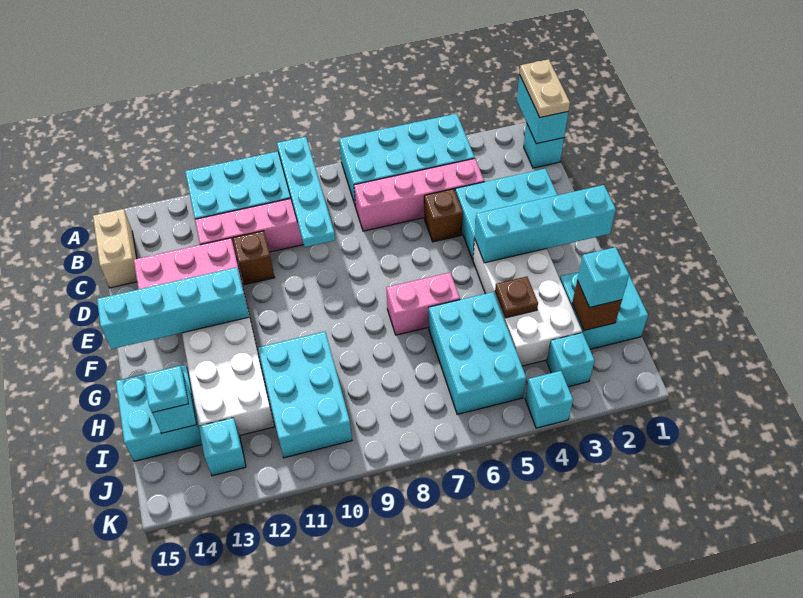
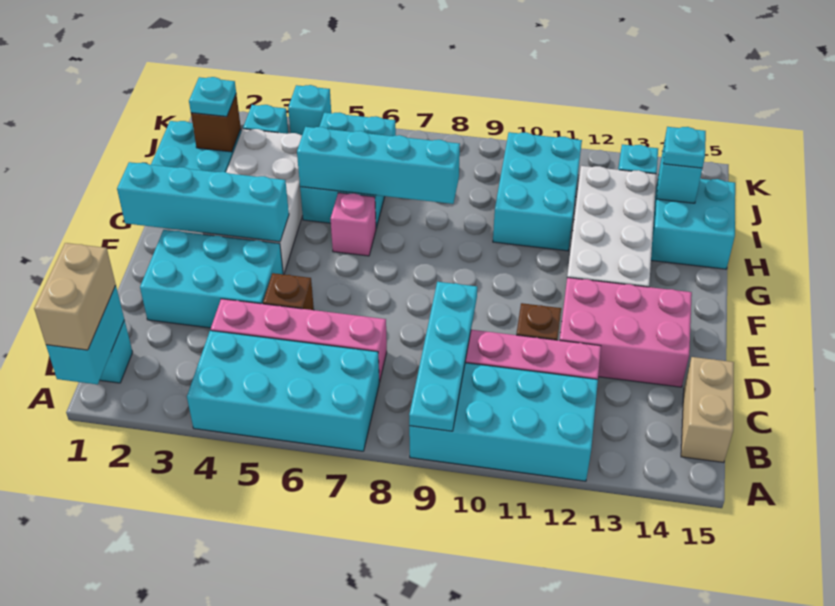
tan plate A1:B1 level 3 -> tan brick A1:B1 level 3
cyan brick F12:F15 level 2 -> cyan brick H5:H8 level 2
pink brick G6:G7 level 1 -> pink brick G6 level 1
brown plate H4 level 2 -> none
cyan brick I2 level 3 -> cyan plate I2 level 3

